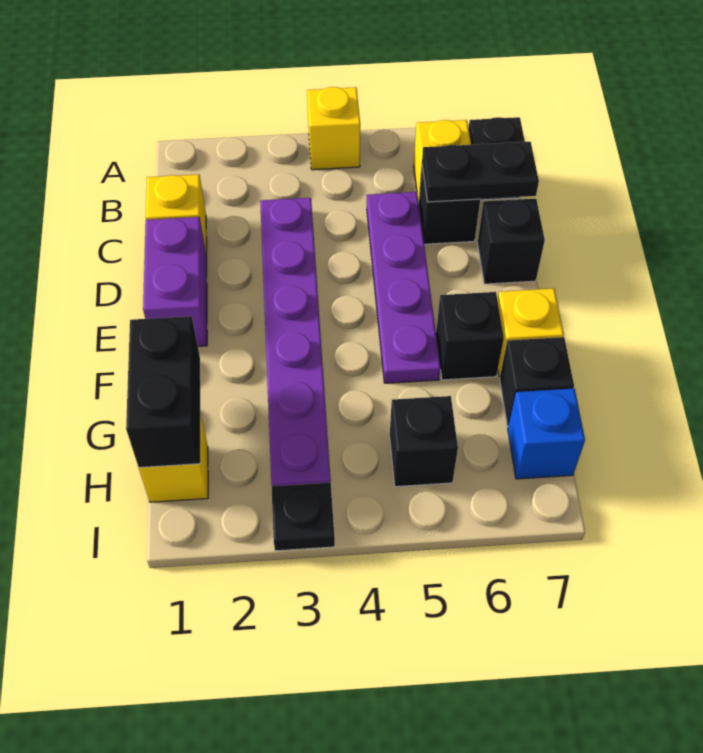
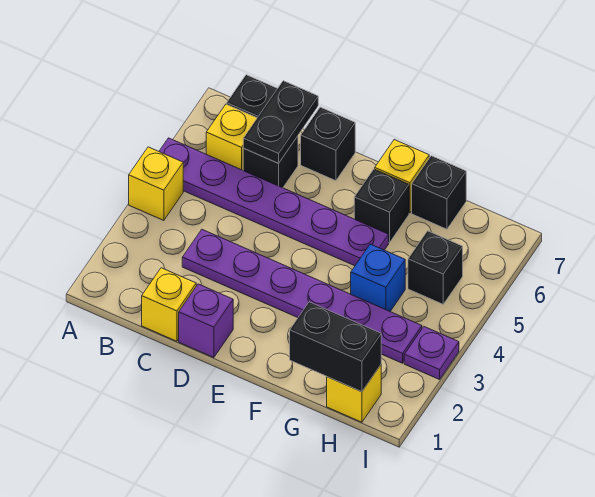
purple plate C5:F5 level 1 -> purple plate A5:F5 level 1
purple brick D1:E1 level 1 -> purple brick D1 level 1
blue brick H7 level 1 -> blue brick G4 level 1
black plate I3 level 1 -> purple plate I3 level 1

